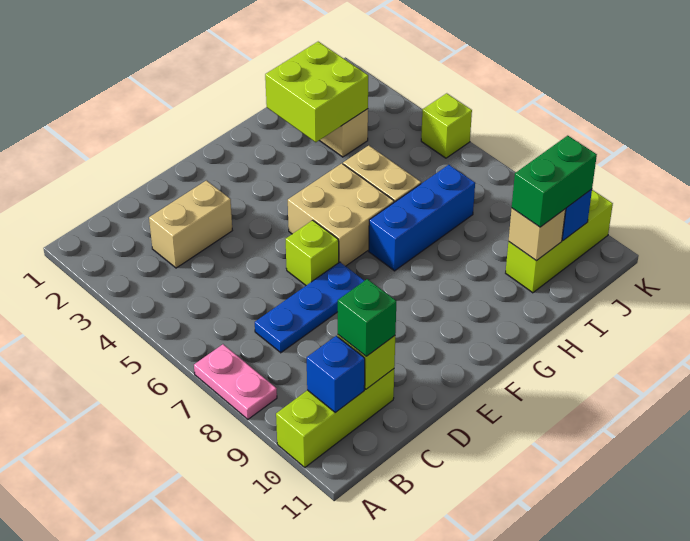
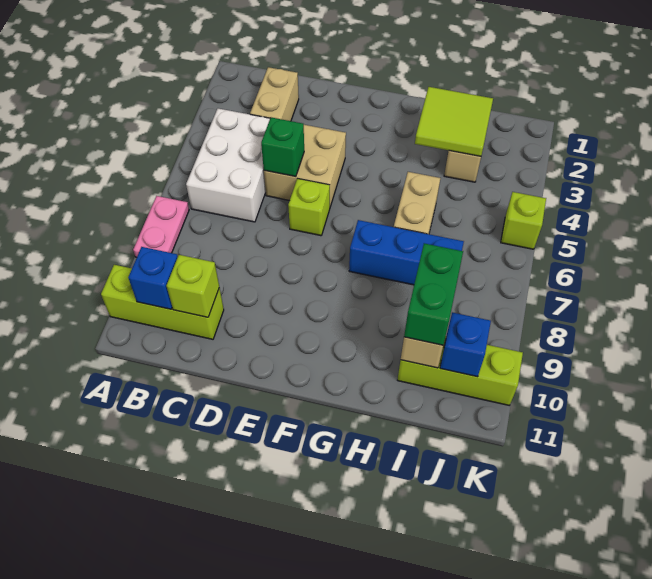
none -> white brick B4:C6 level 1
tan brick C3:D3 level 1 -> tan brick C2:C3 level 1
blue plate C7:E7 level 1 -> none
green brick C10 level 3 -> green brick D5 level 2
tan brick F5:G6 level 1 -> tan brick D4:E5 level 1
lime brick H2:I3 level 2 -> lime tile H2:I3 level 2
green brick I10:J10 level 3 -> green brick I9:I10 level 3

